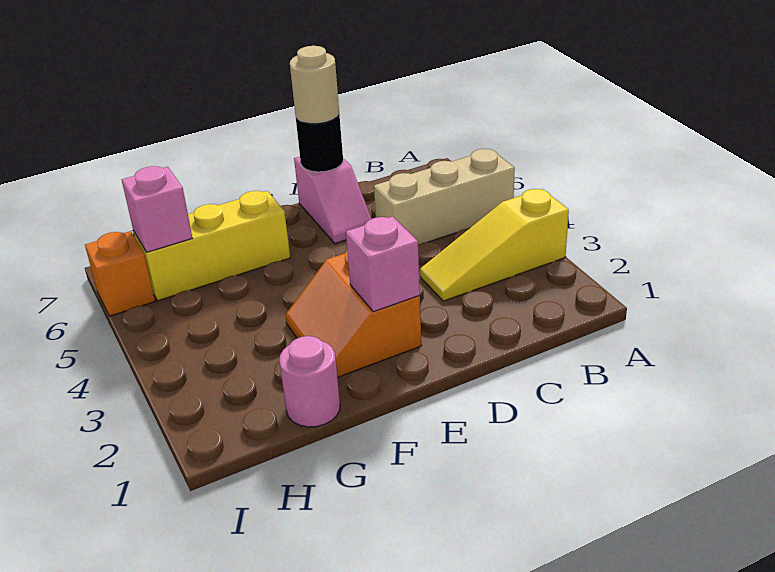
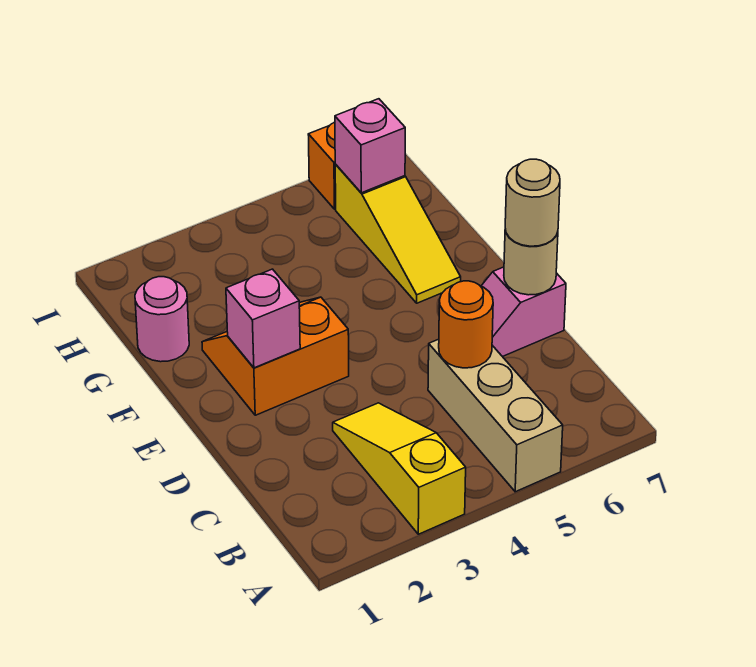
none -> orange round brick C5 level 2
black round brick D7 level 2 -> tan round brick D7 level 2
yellow brick F6:H6 level 1 -> yellow slope F6:H6 level 1 top H

